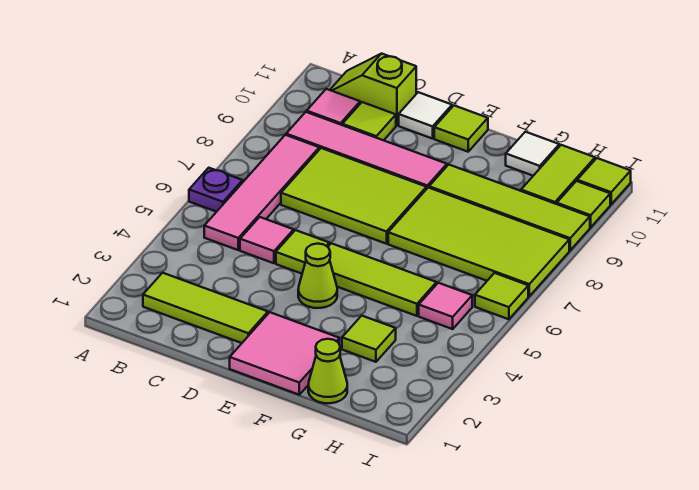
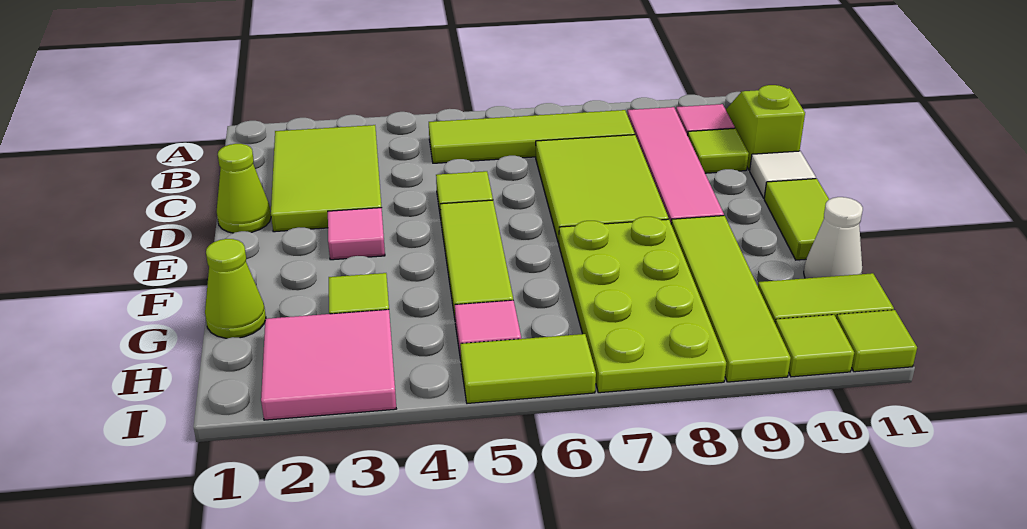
purple plate A6 level 1 -> none
lime tile B2:D2 level 1 -> lime tile B2:D3 level 1
pink tile B5:B8 level 1 -> lime tile B5:B8 level 1
pink tile C5 level 1 -> pink tile E3 level 1
pink tile E1:F2 level 1 -> pink tile H2:I3 level 1
lime cone E4 level 1 -> lime cone D1 level 1
lime tile E11 level 1 -> lime tile E11:F11 level 1
lime tile F7:I8 level 1 -> lime plate F7:I8 level 1
white tile G11 level 1 -> white cone G11 level 1
lime tile I6 level 1 -> lime tile I5:I6 level 1

